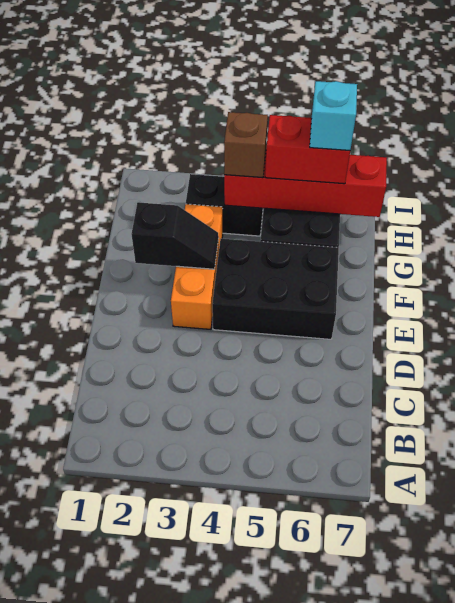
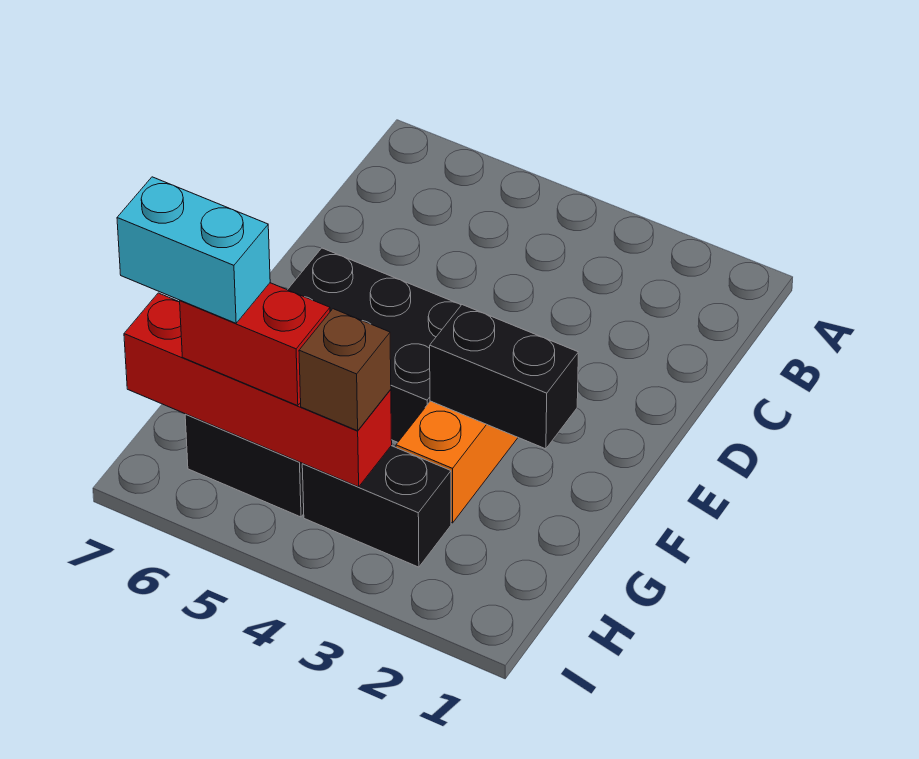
black slope F2:F3 level 2 top 2 -> black brick F2:F3 level 2
cyan brick H6 level 4 -> cyan brick H6:H7 level 4

